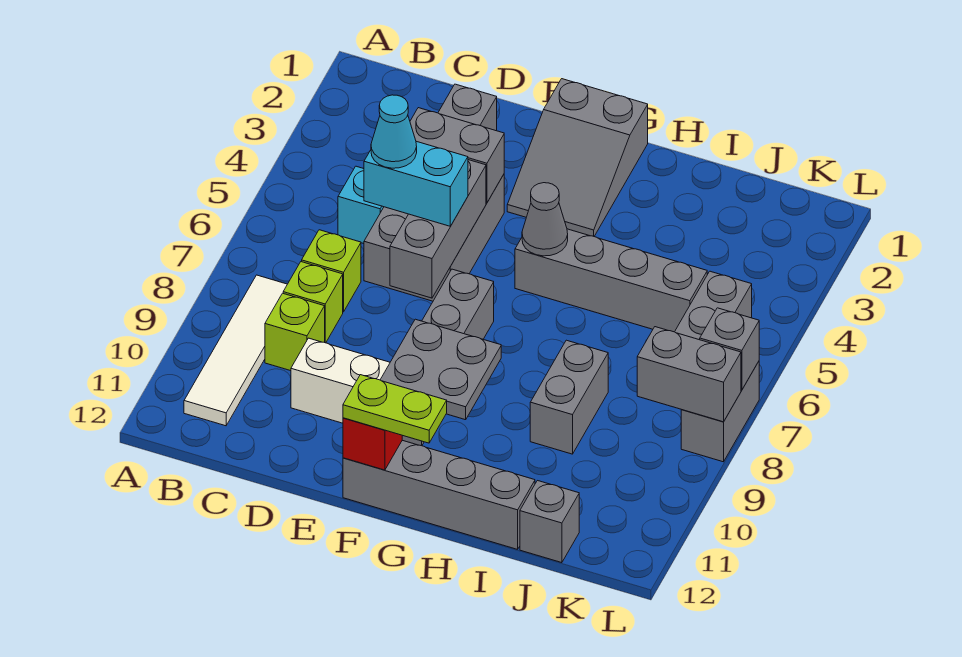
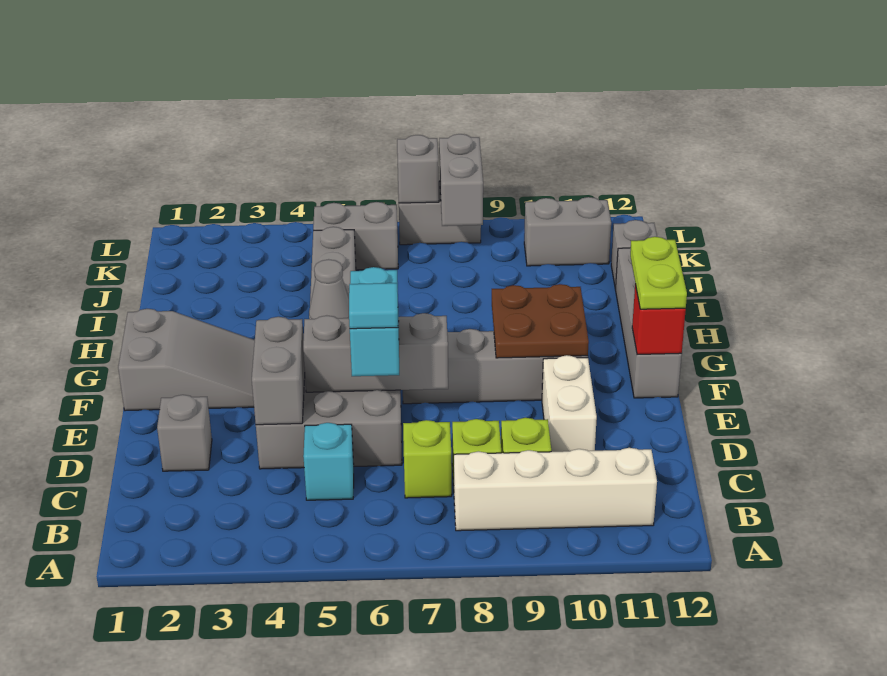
white tile B8:B11 level 1 -> white brick B8:B11 level 1
cyan cone D6 level 4 -> cyan tile D6 level 4
grey plate F9:G10 level 2 -> brown plate F9:G10 level 2
grey brick I8:I9 level 1 -> grey brick K10:K11 level 1

